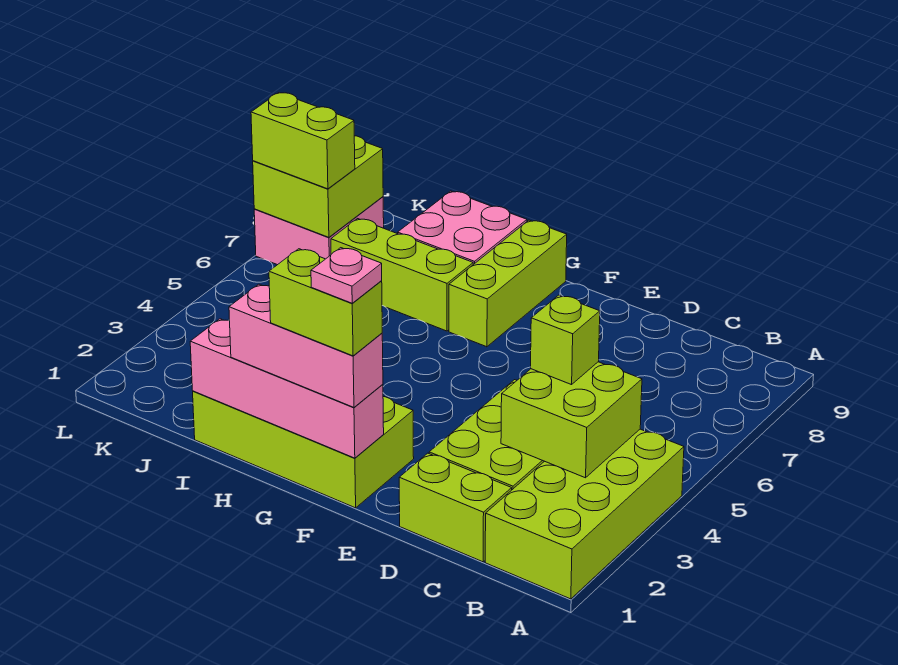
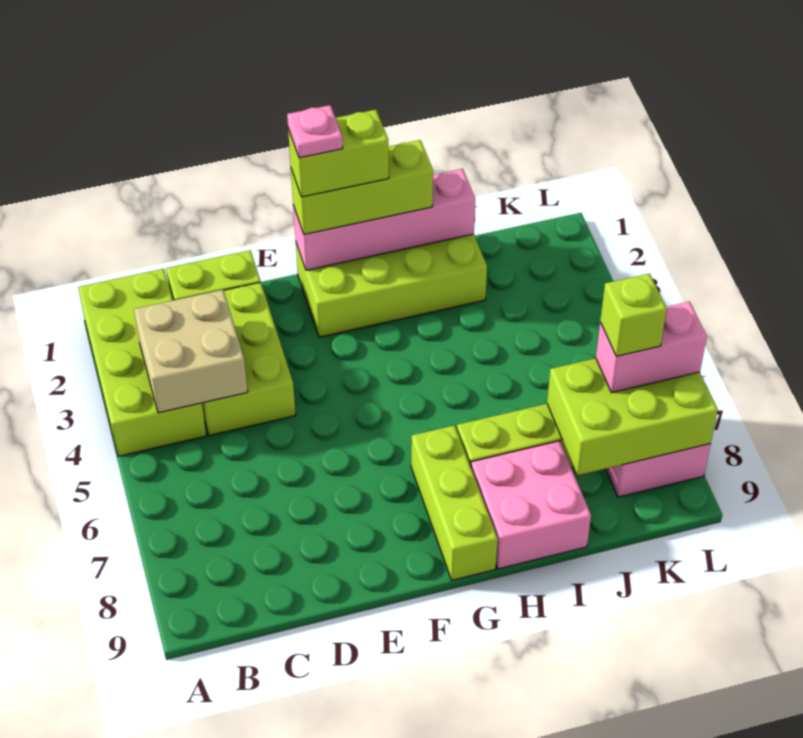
lime brick B3:C4 level 2 -> tan brick B3:C4 level 2
lime brick C4 level 3 -> lime brick K7 level 4
pink brick F1:H1 level 3 -> lime brick F1:H1 level 3
lime brick K7:L8 level 2 -> lime brick J7:L8 level 2
lime brick K7:L7 level 3 -> pink brick K7:L7 level 3

